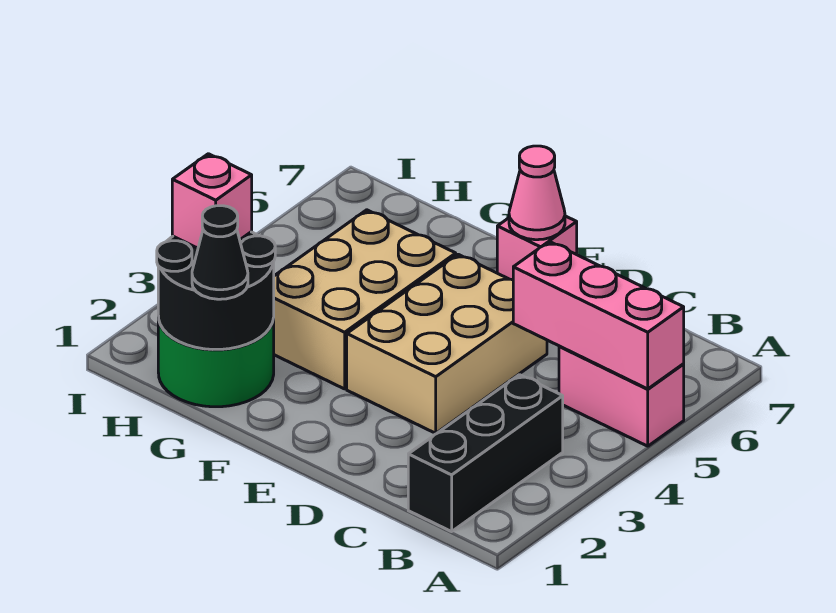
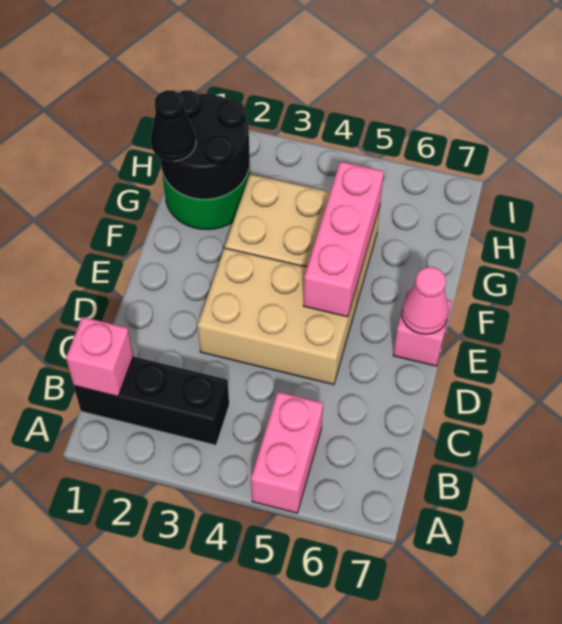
pink brick A5:C5 level 2 -> pink brick E5:G5 level 2
pink brick H2 level 3 -> pink brick B1 level 2

